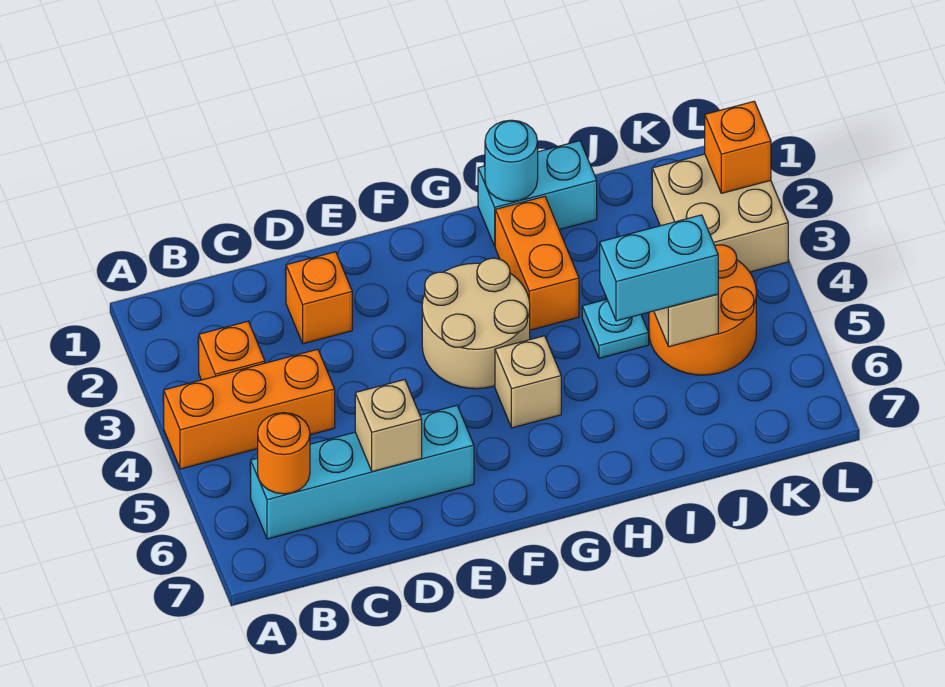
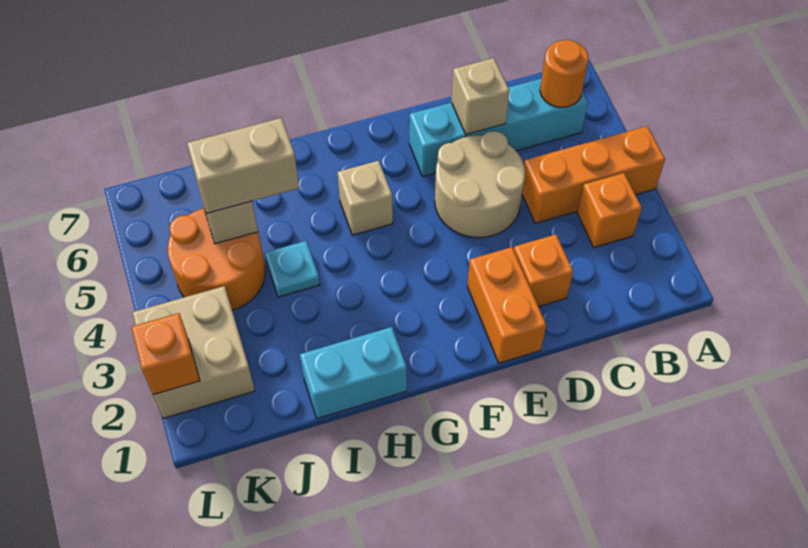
tan round brick F3:G4 level 1 -> tan round brick D4:E5 level 1
cyan round brick H1 level 2 -> none
orange brick H2:H3 level 1 -> orange brick E1:E2 level 1
cyan brick I5:J5 level 3 -> tan brick I5:J5 level 3

